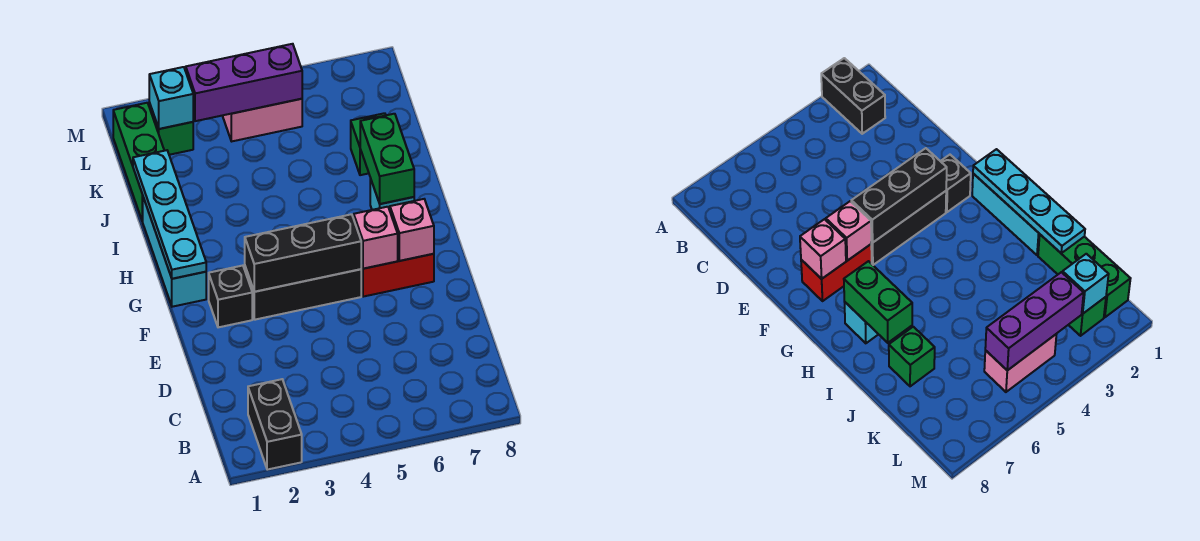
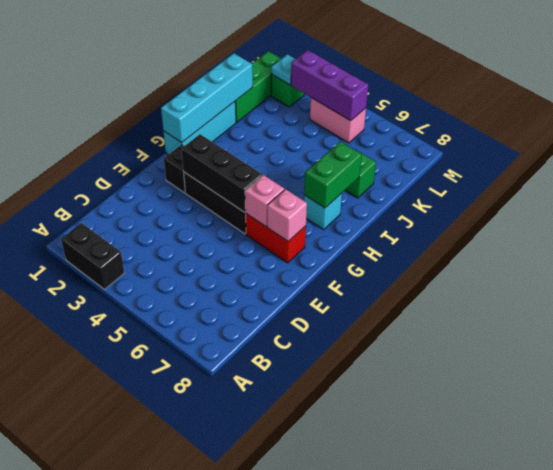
black brick A2:B2 level 1 -> black brick A2:A3 level 1
cyan plate G1:J1 level 2 -> cyan brick G1:J1 level 2
cyan brick L2 level 2 -> cyan plate L2 level 2

